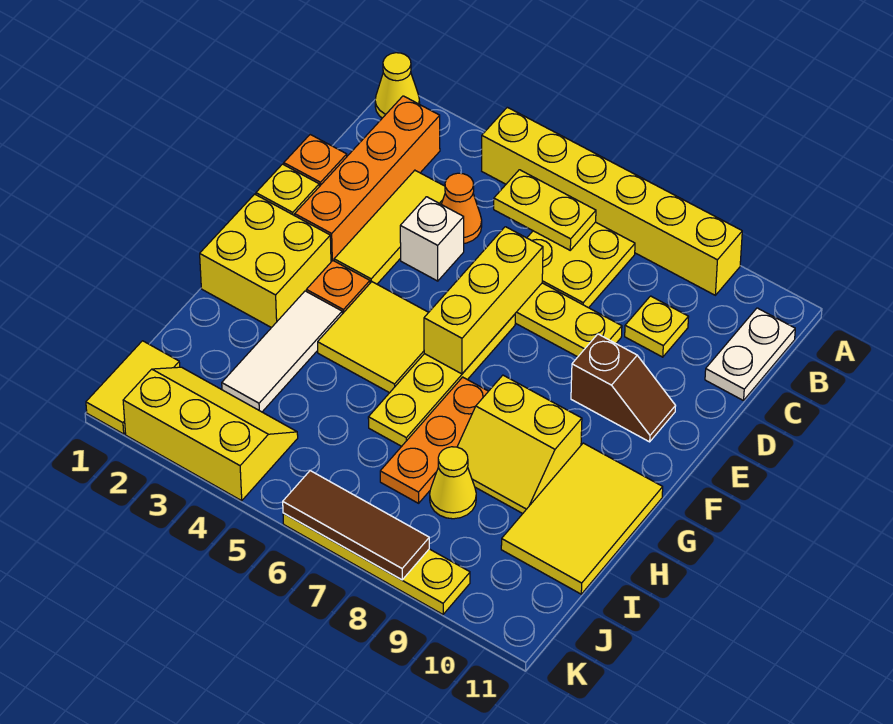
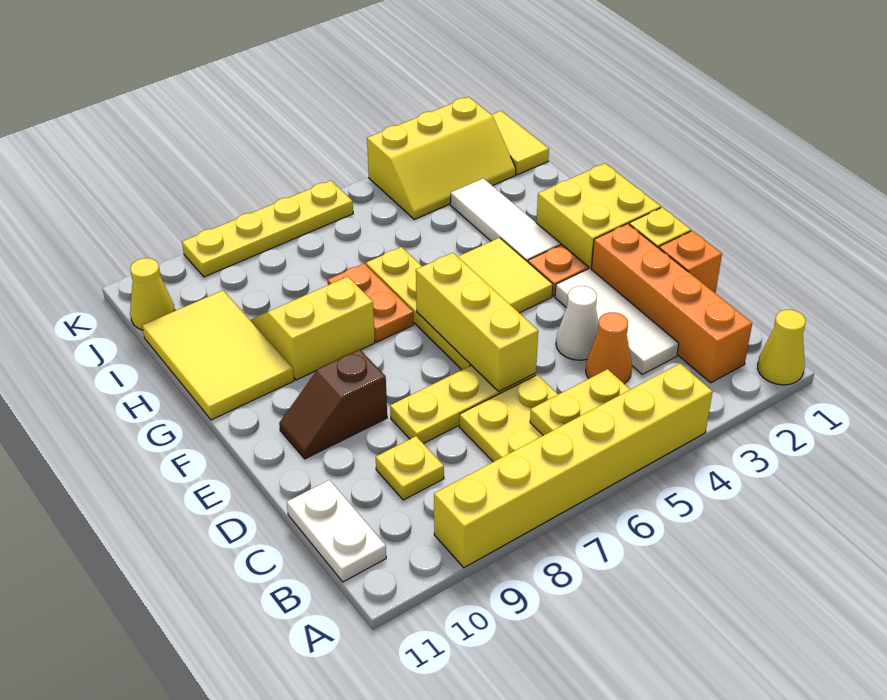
yellow tile C3:E3 level 1 -> white tile C3:E3 level 1
white brick D4 level 1 -> white cone D4 level 1
orange plate G7:I7 level 1 -> orange plate G7:H7 level 1
yellow cone I8 level 1 -> yellow cone J11 level 1
brown tile K6:K8 level 2 -> none

